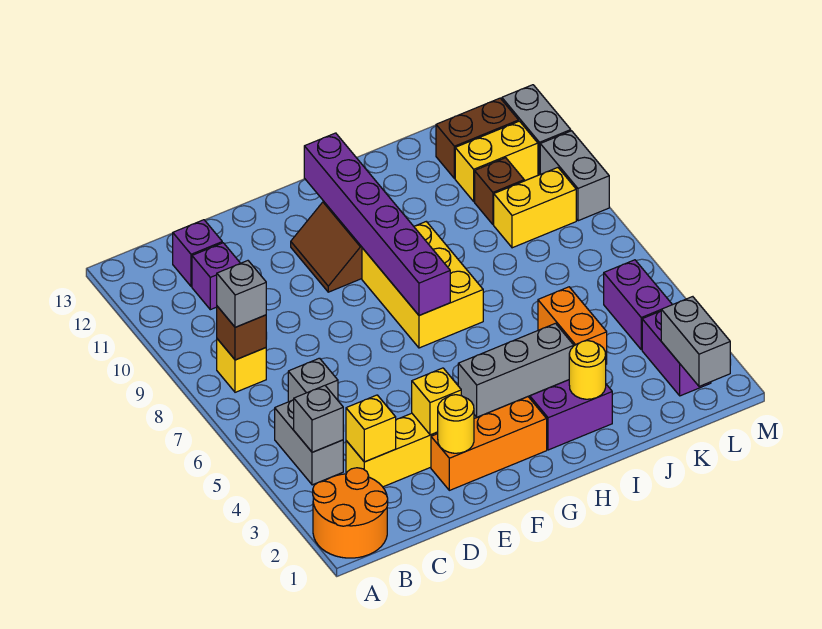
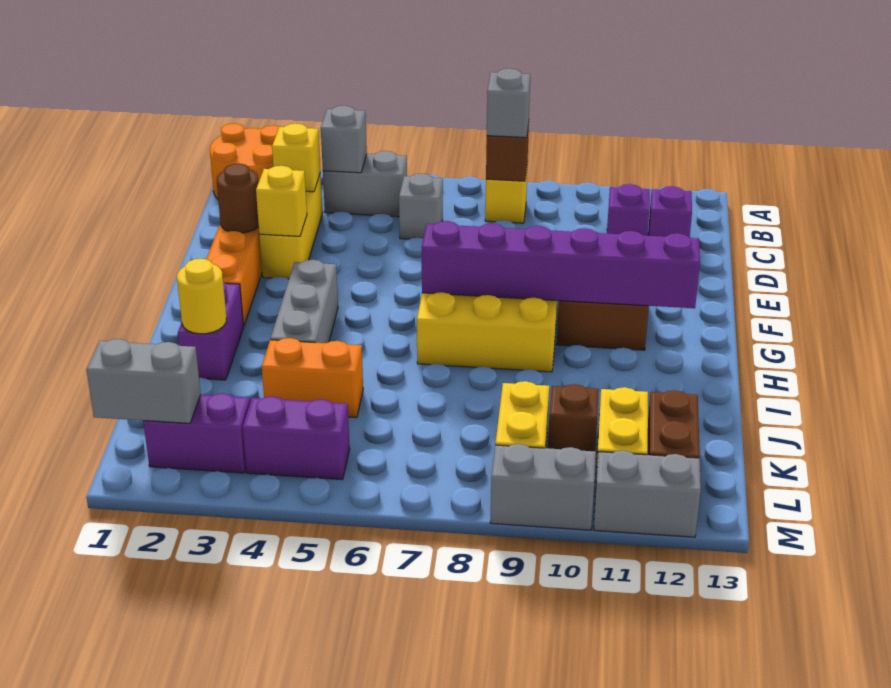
yellow round brick E2 level 2 -> brown round brick E2 level 2

